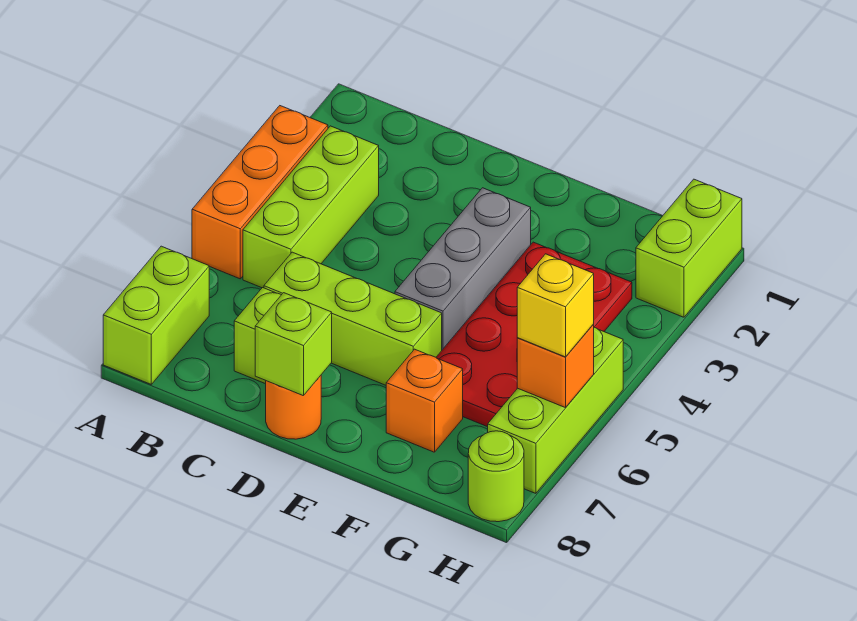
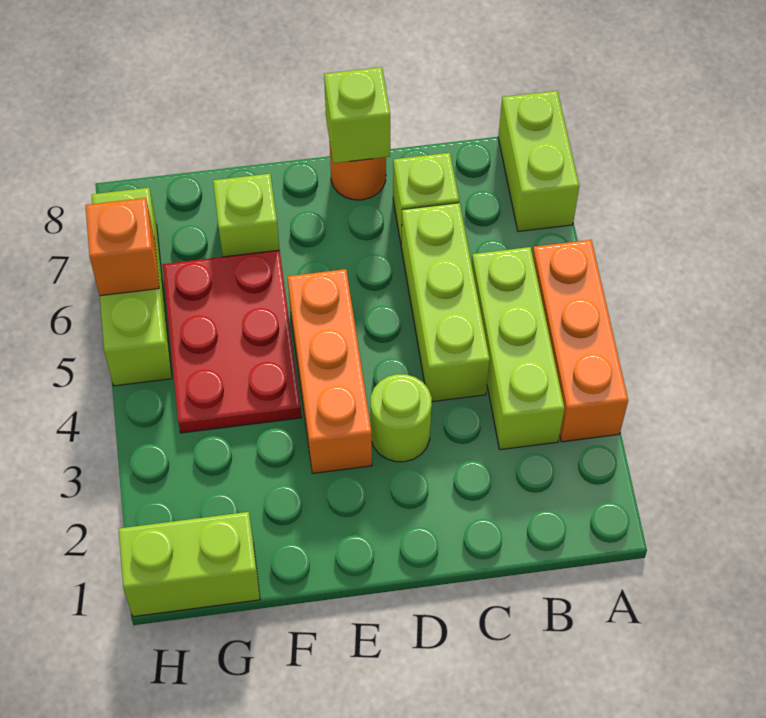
lime brick C6:E6 level 1 -> lime brick C4:C6 level 1
grey brick E3:E5 level 1 -> orange brick E3:E5 level 1
red plate F3:G6 level 1 -> red plate F4:G6 level 1
orange brick F7 level 1 -> lime brick F7 level 1
lime brick H1:H2 level 1 -> lime brick G1:H1 level 1
yellow brick H6 level 3 -> none
lime round brick H8 level 1 -> lime round brick D3 level 1

